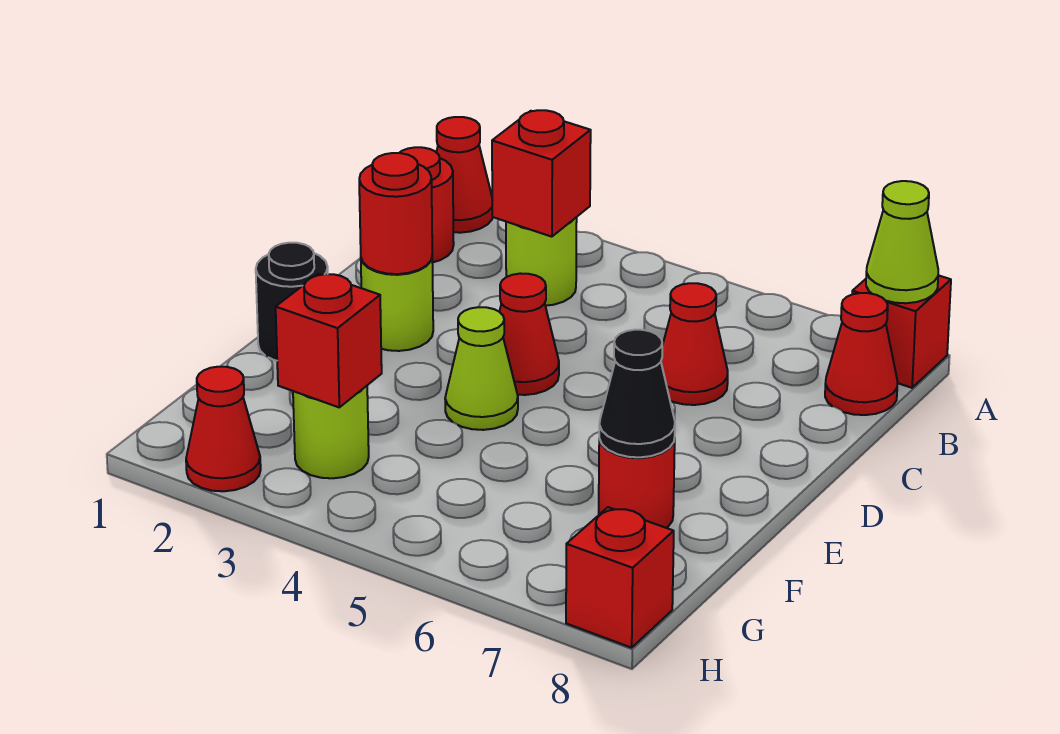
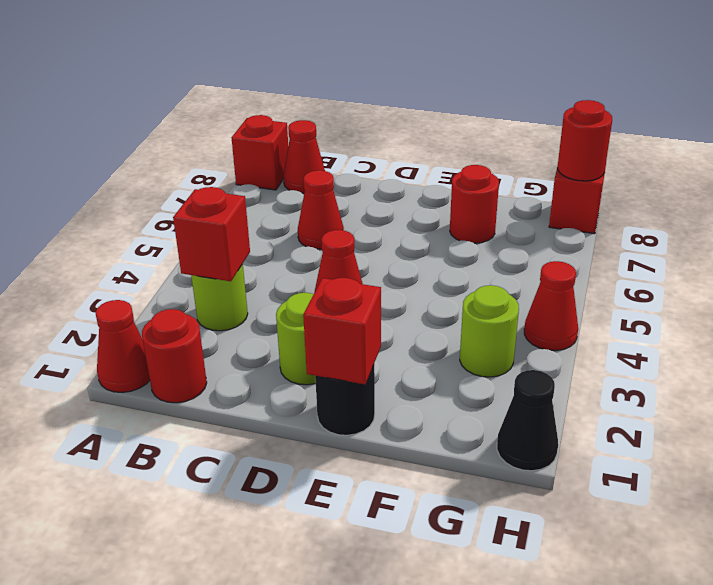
lime cone A8 level 2 -> none
red round brick D2 level 2 -> red round brick H8 level 2
lime cone E4 level 1 -> none
black cone F7 level 2 -> black cone H1 level 1
red brick G3 level 2 -> red brick E1 level 2
red cone H2 level 1 -> red cone H4 level 1

